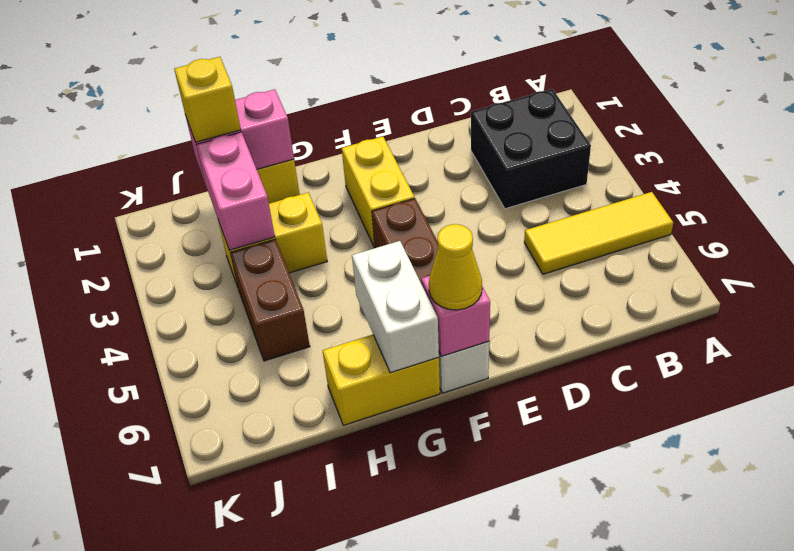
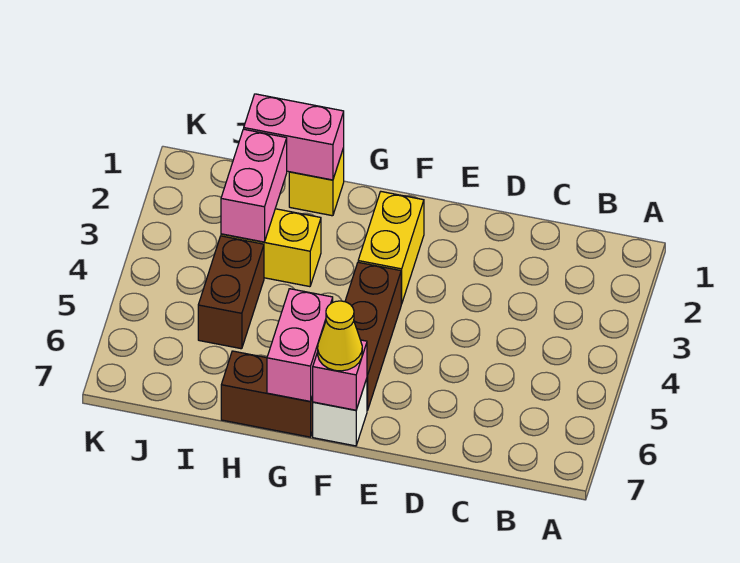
yellow tile A5:C5 level 1 -> none
black brick B2:C3 level 1 -> none
white brick G6:G7 level 2 -> pink brick G6:G7 level 2
yellow brick G7:H7 level 1 -> brown brick G7:H7 level 1
yellow brick I1 level 3 -> none

